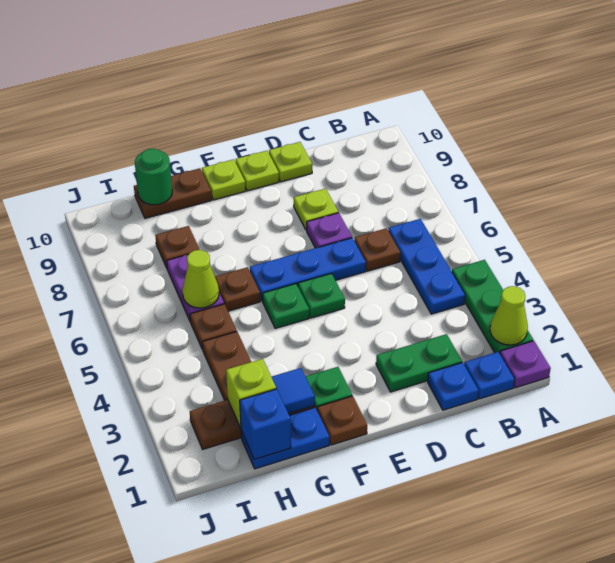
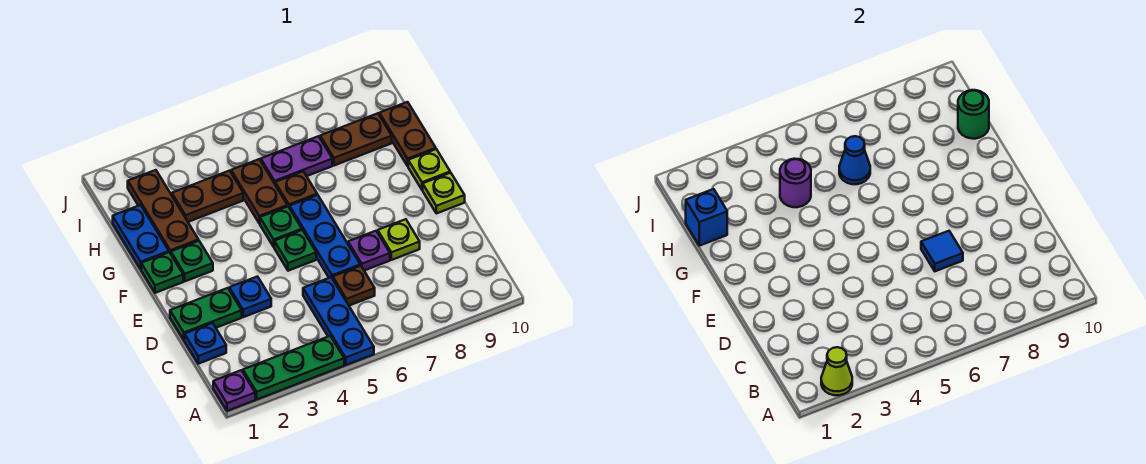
blue plate B1 level 1 -> blue plate D3 level 1
blue plate B4:B6 level 1 -> blue plate A5:C5 level 1
green plate C2:D2 level 1 -> green plate D1:D2 level 1
lime plate D10 level 1 -> none
brown plate F1 level 1 -> green plate F1 level 1
blue tile G2 level 2 -> blue tile D7 level 2
lime brick H2 level 2 -> none
none -> purple round brick H4 level 2
brown plate H5 level 1 -> brown plate G5:H5 level 1
lime cone H6 level 2 -> blue cone H6 level 2
brown plate H8 level 1 -> brown plate H8:H9 level 1

